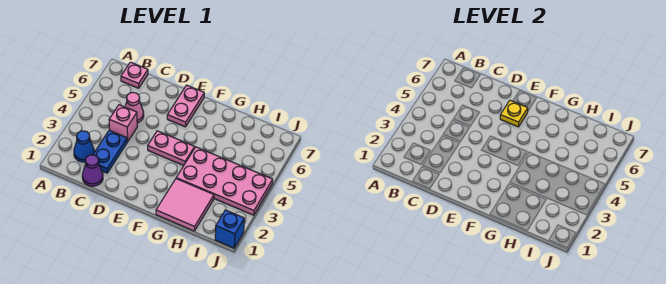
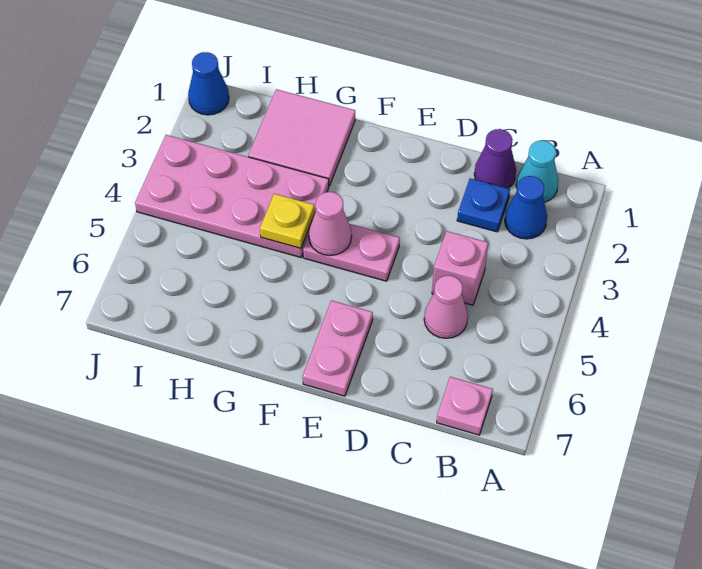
none -> cyan cone B1 level 1
blue plate C2:C3 level 1 -> blue plate C2 level 1
yellow plate E6 level 2 -> yellow plate G4 level 2
none -> pink cone F4 level 2
blue brick J1 level 1 -> blue cone J1 level 1

